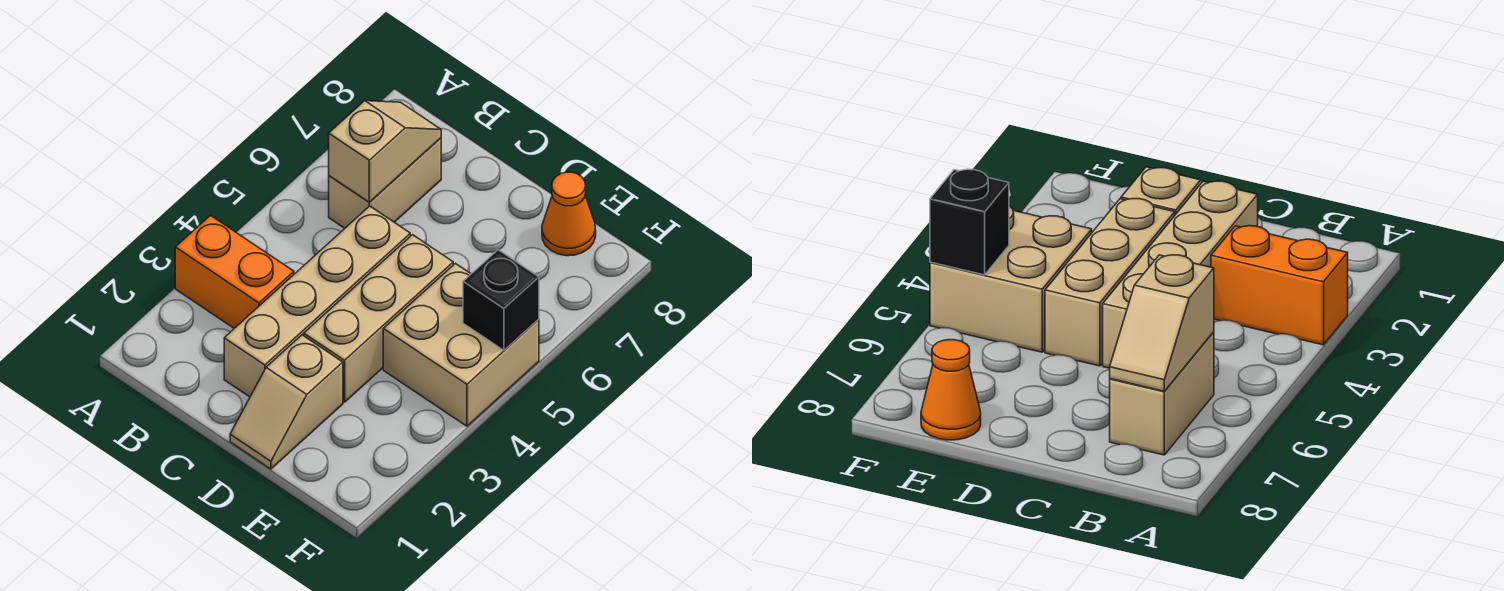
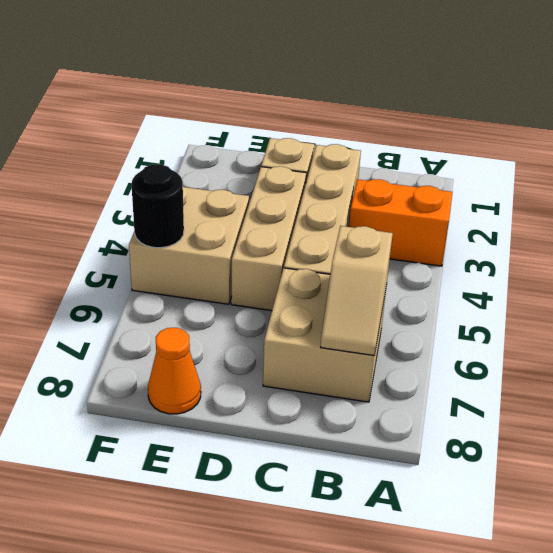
tan brick B6:B7 level 1 -> tan brick B6:C7 level 1
black brick F5 level 2 -> black round brick F5 level 2

